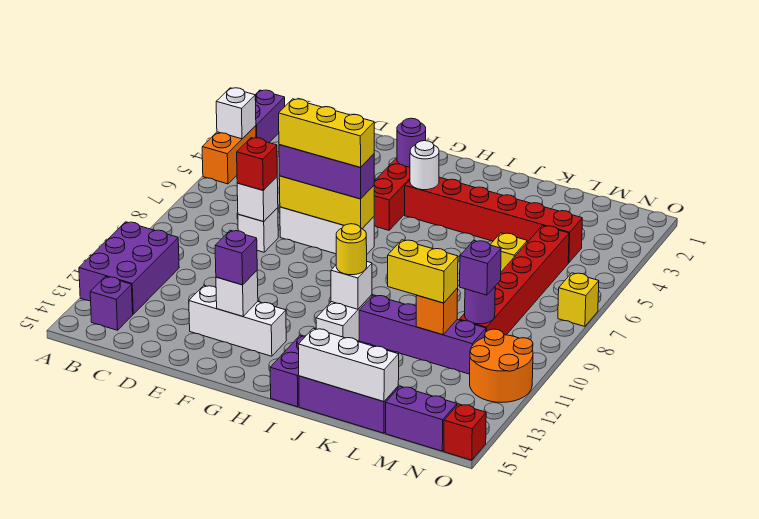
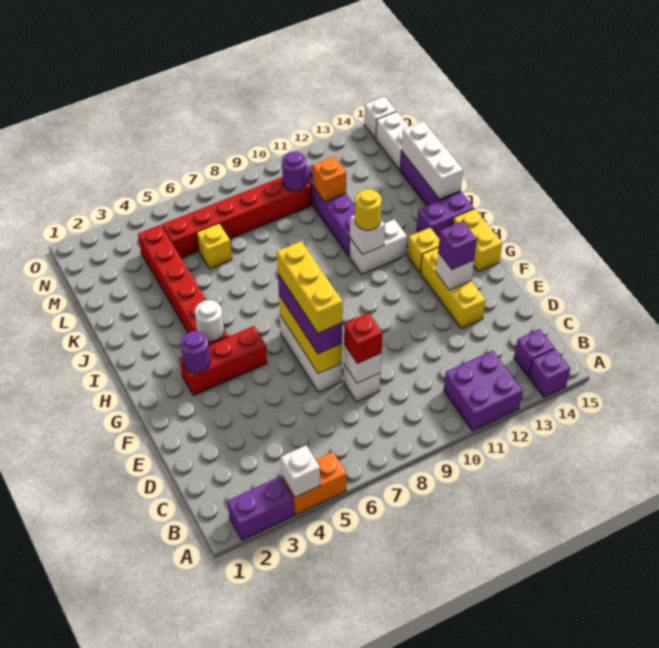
purple brick A11:B13 level 1 -> purple brick A11:B12 level 1
white brick E13:G13 level 1 -> yellow brick E13:G13 level 1
yellow brick K11:L11 level 3 -> yellow brick G15:H15 level 1
purple brick M10 level 3 -> purple brick A14 level 1
purple brick M15:N15 level 1 -> white brick M15:N15 level 1
orange round brick N11:O12 level 1 -> none
yellow brick O7 level 1 -> yellow brick H13 level 1
red brick O15 level 1 -> white brick O15 level 1

